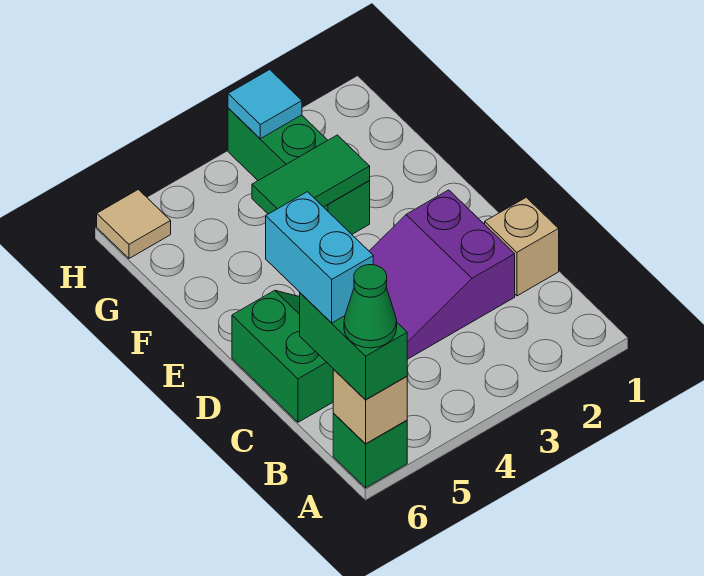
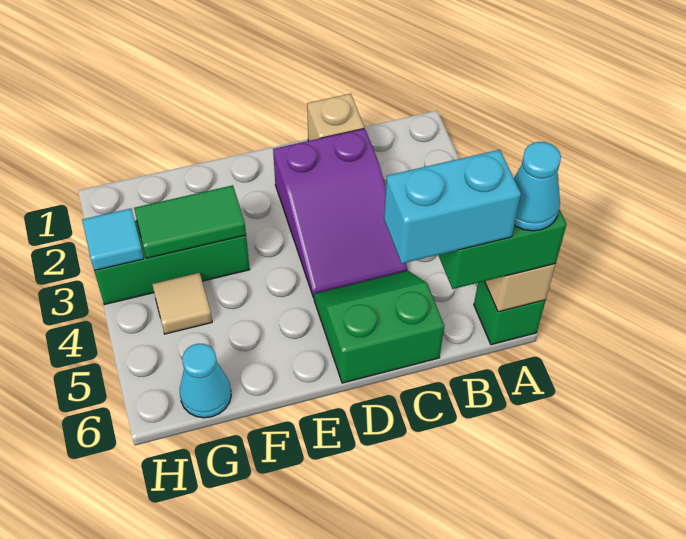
green cone A6 level 4 -> cyan cone A6 level 4
green tile F3:F4 level 2 -> green tile F3:G3 level 2
none -> cyan cone G6 level 1
tan tile H6 level 1 -> tan tile G4 level 1

